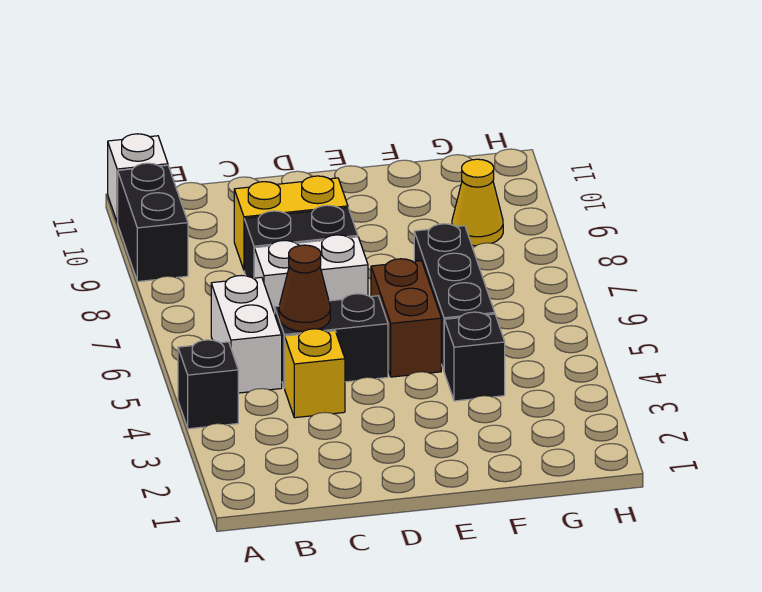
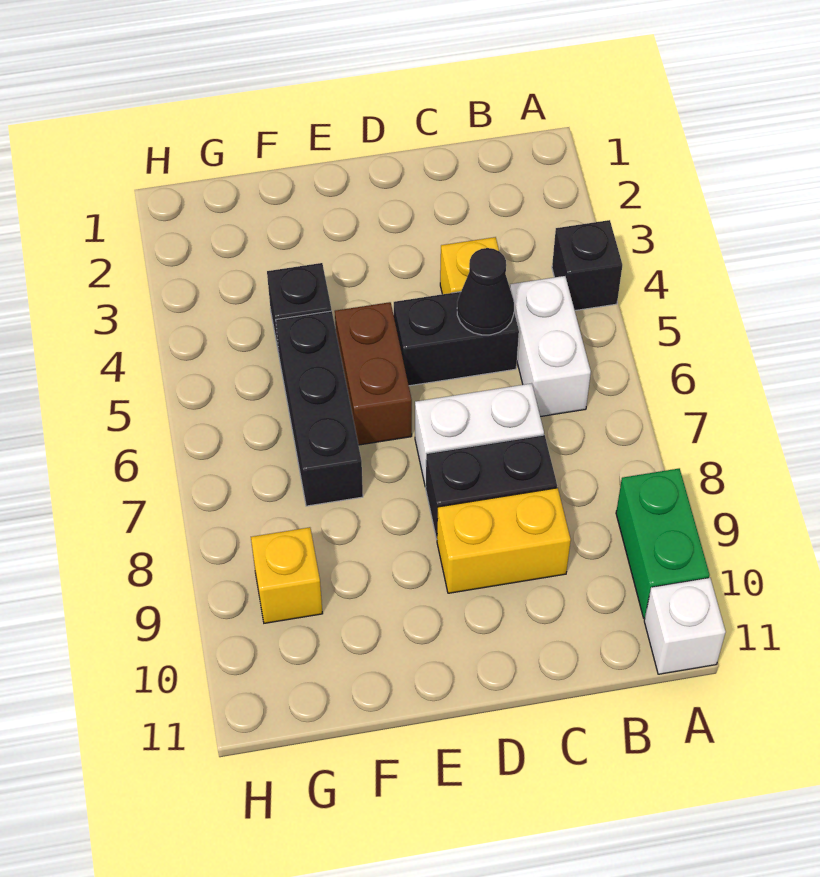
black brick A9:A10 level 1 -> green brick A9:A10 level 1
brown cone C5 level 2 -> black cone C5 level 2
yellow cone G9 level 1 -> yellow brick G9 level 1

